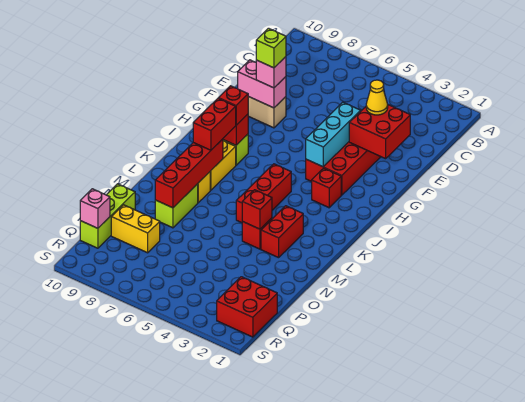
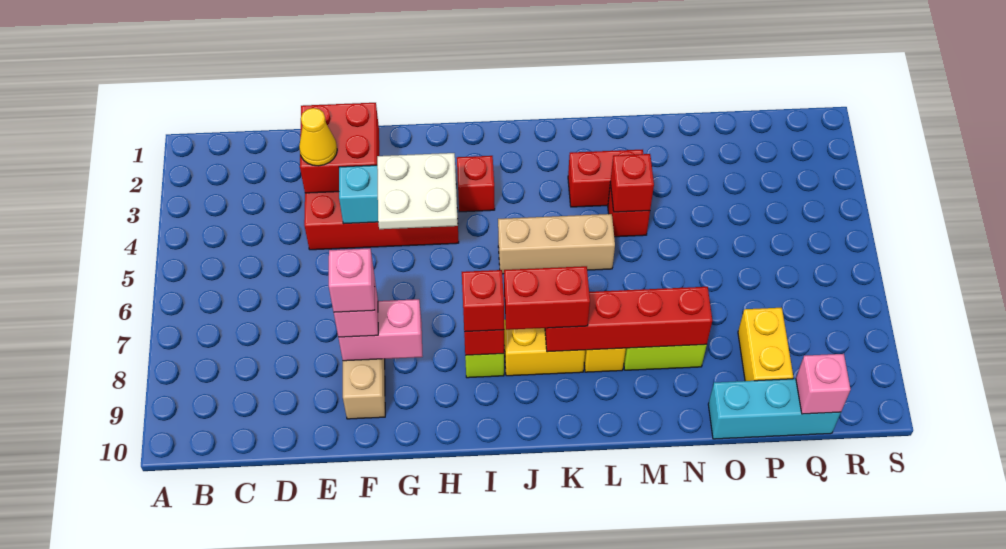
pink brick F8:F9 level 2 -> pink brick F8:G8 level 2
lime brick F8 level 4 -> pink brick F8 level 4
none -> white plate G4:H5 level 3
red brick J5:L5 level 1 -> tan brick J5:L5 level 1
lime brick O10:Q10 level 1 -> cyan brick O10:Q10 level 1
red brick Q1:R2 level 1 -> none

